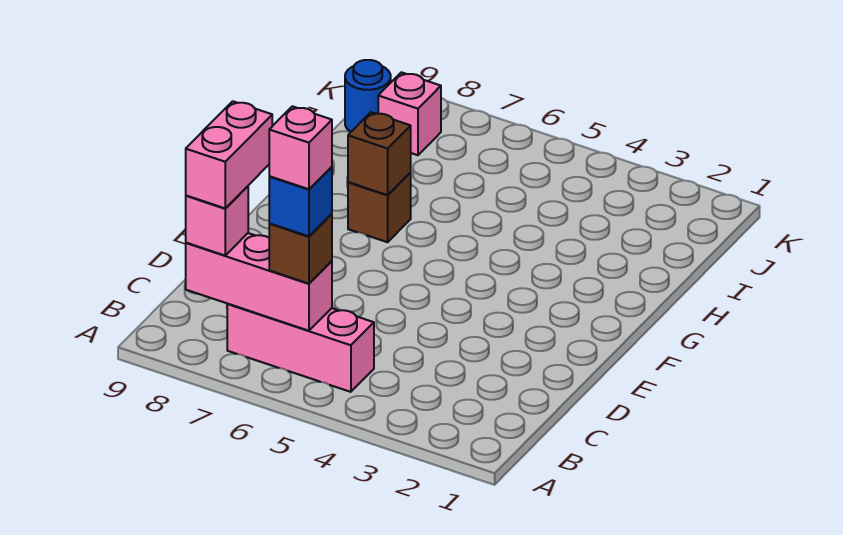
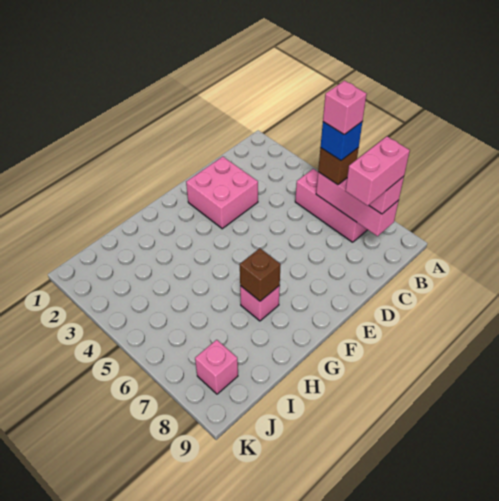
none -> pink brick D2:E3 level 1
brown brick G7 level 1 -> pink brick G7 level 1
blue round brick J9 level 1 -> none

